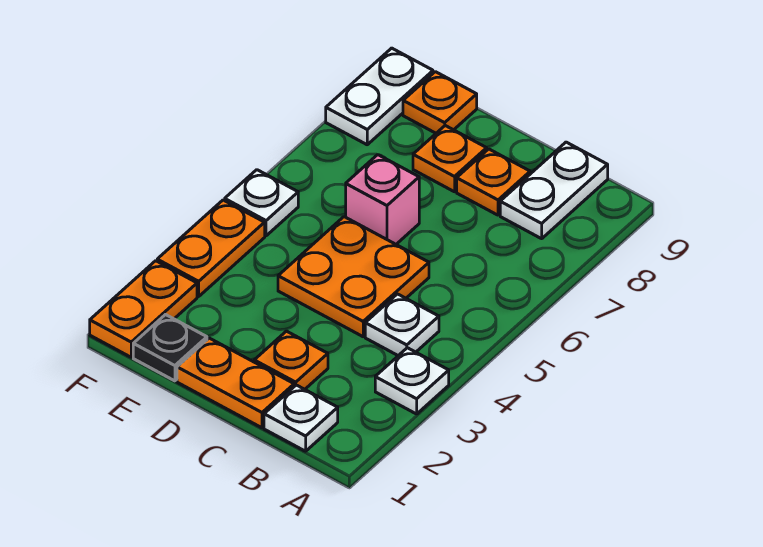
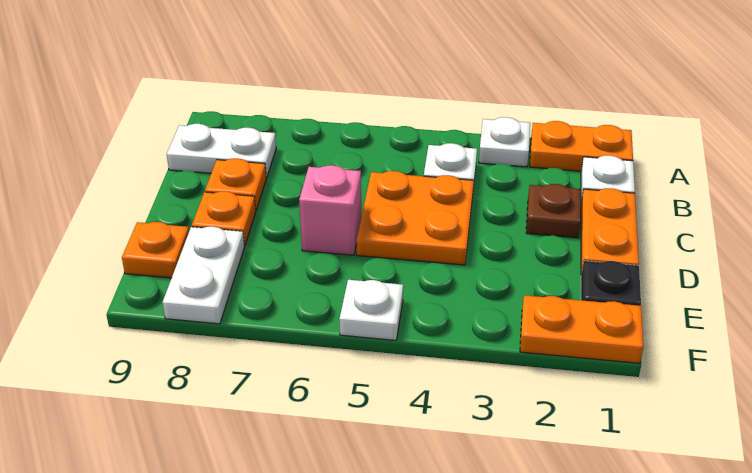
orange plate C2 level 1 -> brown plate C2 level 1
orange plate F3:F4 level 1 -> orange plate A1:A2 level 1
white plate F8:F9 level 1 -> white plate E8:F8 level 1

